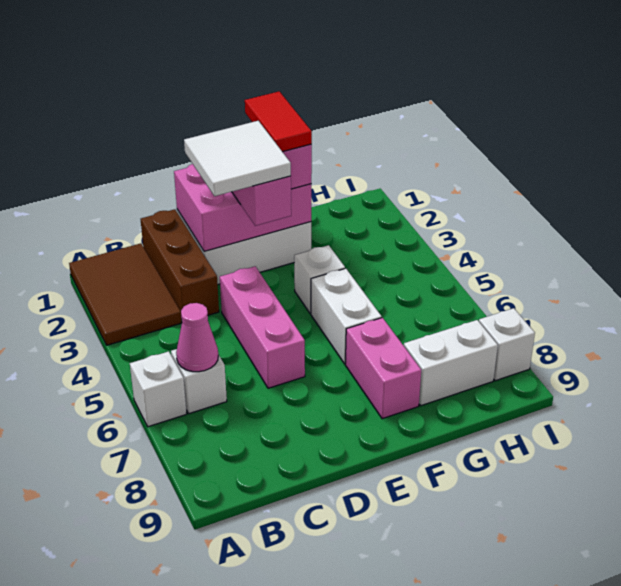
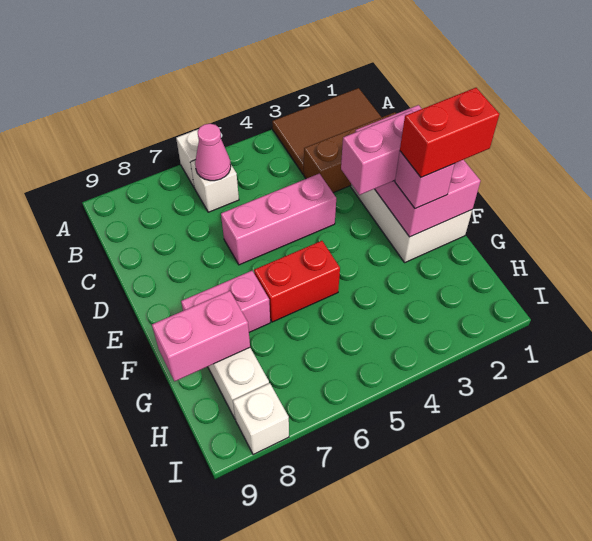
white tile D2:E3 level 4 -> none
red tile F1:F2 level 4 -> red brick F1:F2 level 4
white brick F4 level 1 -> none
white brick F5:F6 level 1 -> red brick F5:F6 level 1
none -> pink brick G8:G9 level 2

